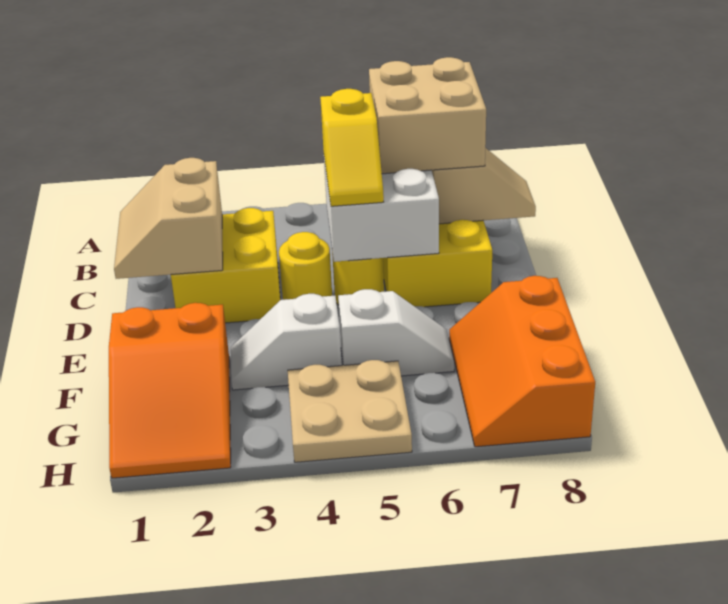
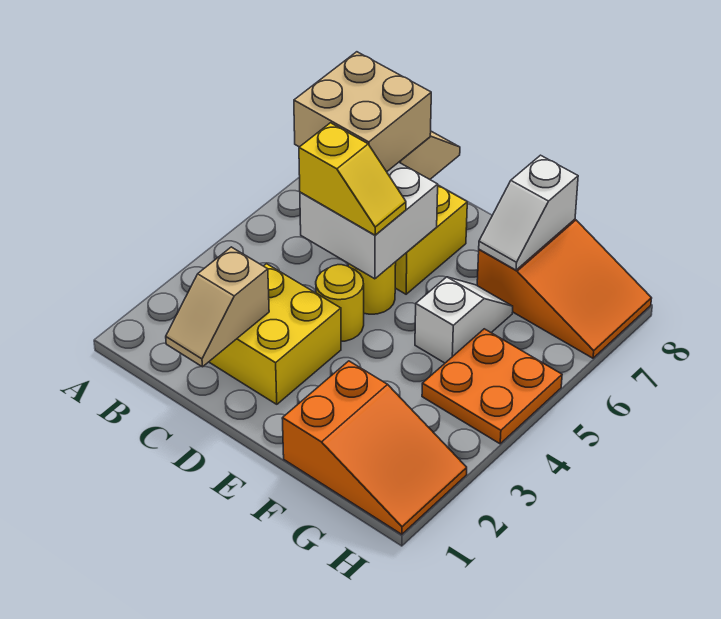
tan slope C1:D2 level 2 top 2 -> tan slope C1:C2 level 2 top 2
white slope F3:F4 level 1 top 4 -> white slope F7:F8 level 2 top 8
orange slope F7:H8 level 1 top 8 -> orange slope F7:H8 level 1 top F
tan plate G4:H5 level 1 -> orange plate G4:H5 level 1

